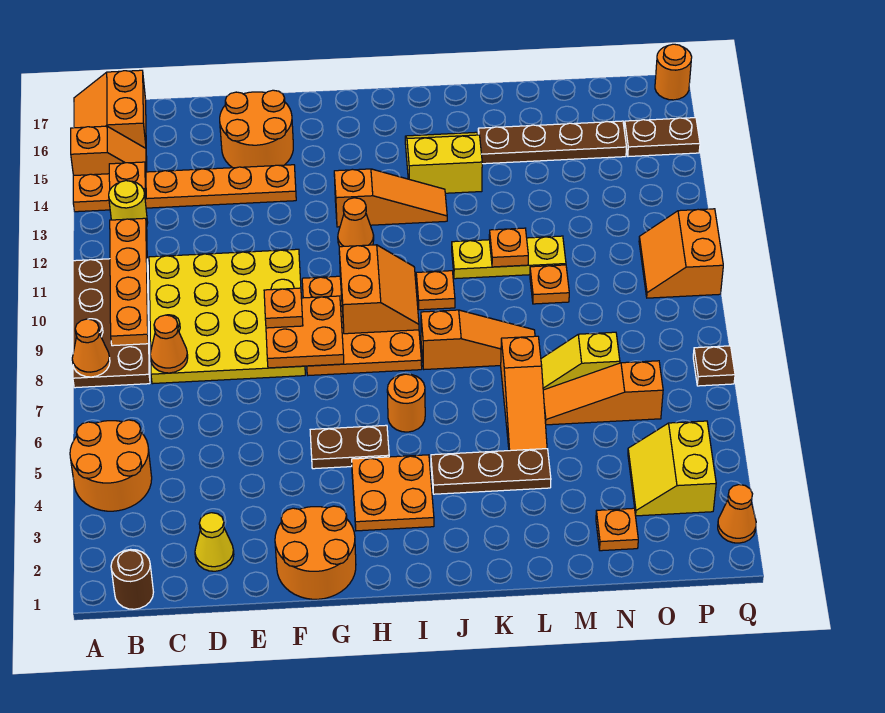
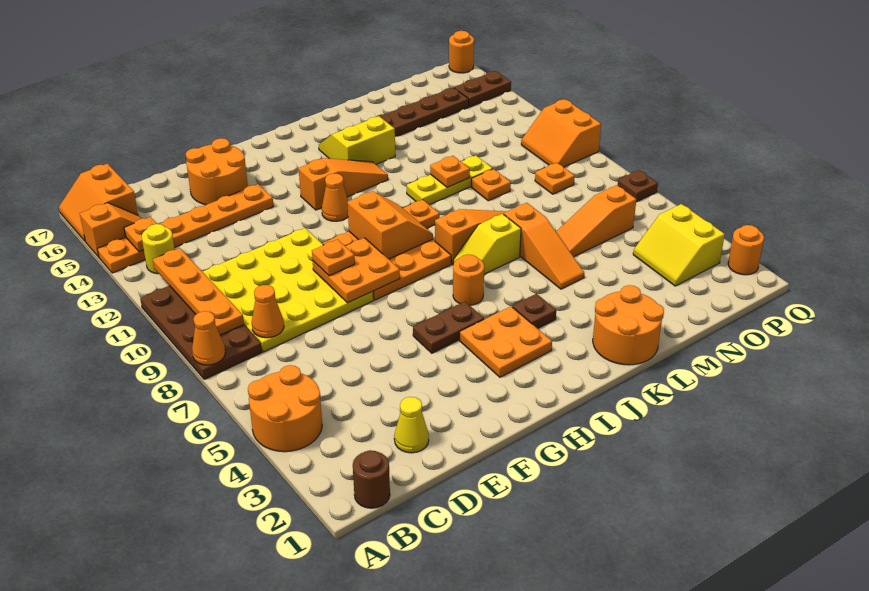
orange round brick F1:G2 level 1 -> orange round brick K1:L2 level 1
brown plate J4:L4 level 1 -> brown plate J4 level 1
yellow slope M7:N7 level 1 top N -> yellow slope J7:K7 level 1 top K
orange plate N2 level 1 -> orange plate O9 level 1
orange cone Q2 level 1 -> orange round brick Q2 level 1

